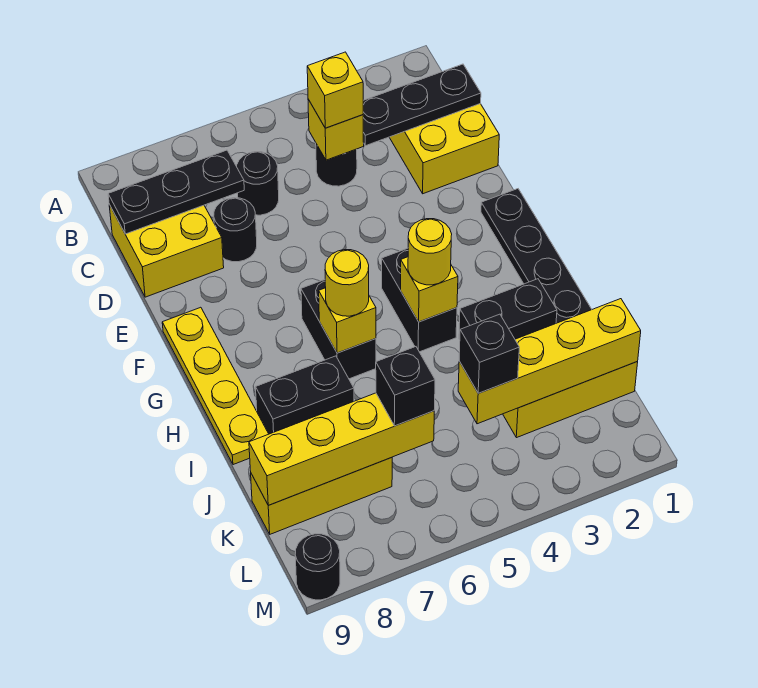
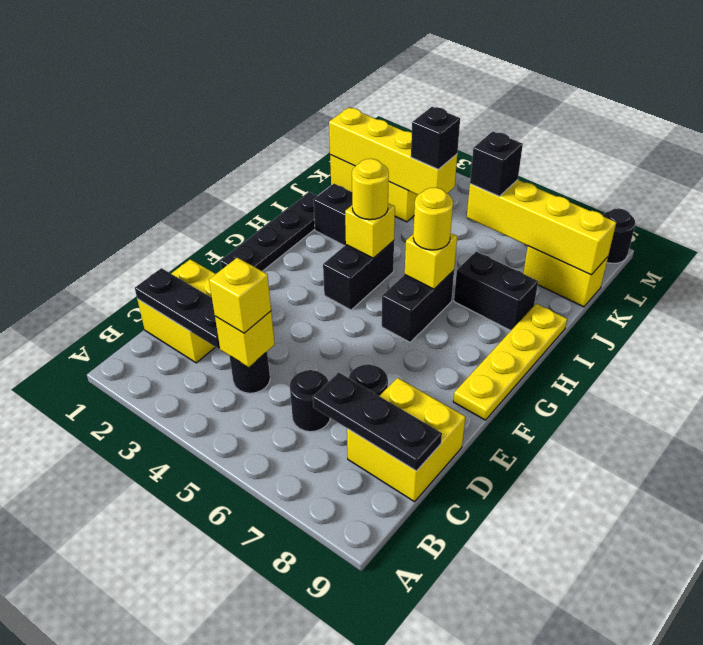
yellow brick K7:K9 level 1 -> yellow brick K8:K9 level 1

